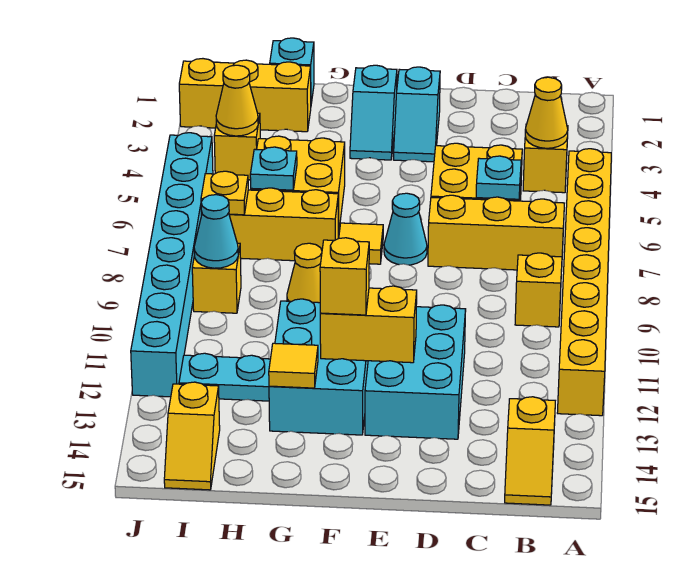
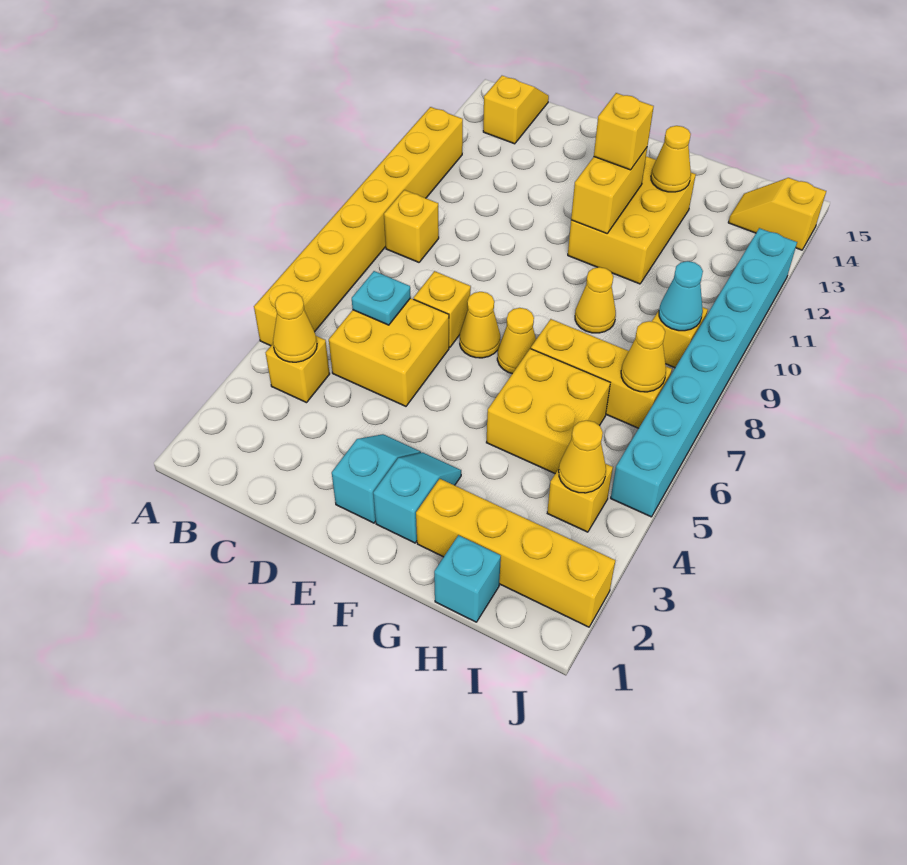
yellow brick B7:D7 level 1 -> yellow brick D7 level 1
cyan brick D11:E13 level 1 -> none
cyan cone E7 level 1 -> yellow cone E7 level 1
yellow brick E12:F12 level 2 -> yellow brick F11:F12 level 2
yellow tile F7 level 1 -> yellow cone F7 level 1
cyan brick F11:G13 level 1 -> yellow brick F11:G13 level 1
yellow tile G13 level 2 -> yellow cone G13 level 2
yellow brick H2:J2 level 1 -> yellow brick G2:J2 level 1
cyan plate H6 level 2 -> none
cyan plate H12:I12 level 1 -> none
yellow plate I7 level 2 -> yellow cone I7 level 2
yellow slope I14:I15 level 1 top 14 -> yellow slope I14:J14 level 1 top J

